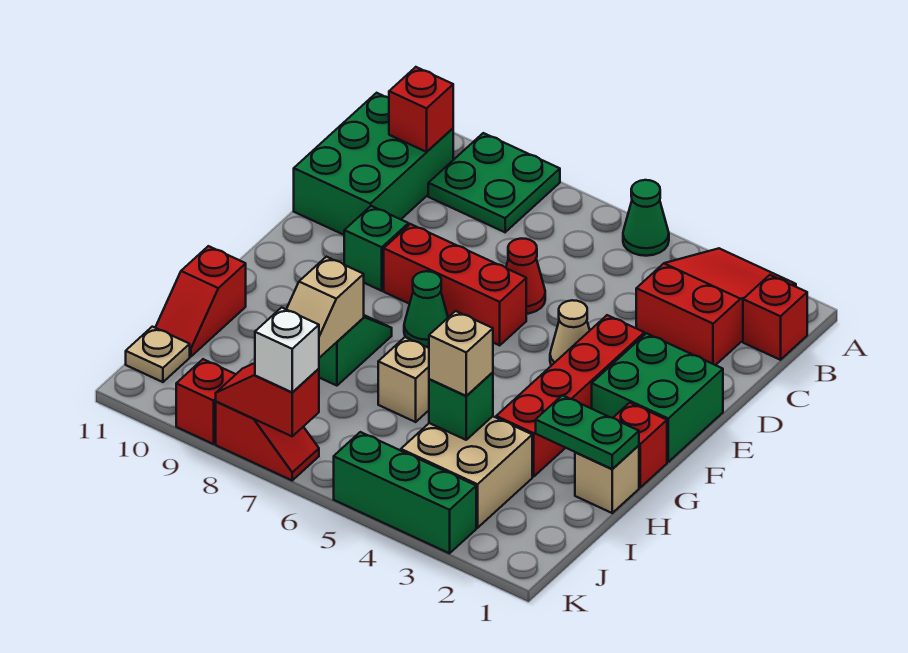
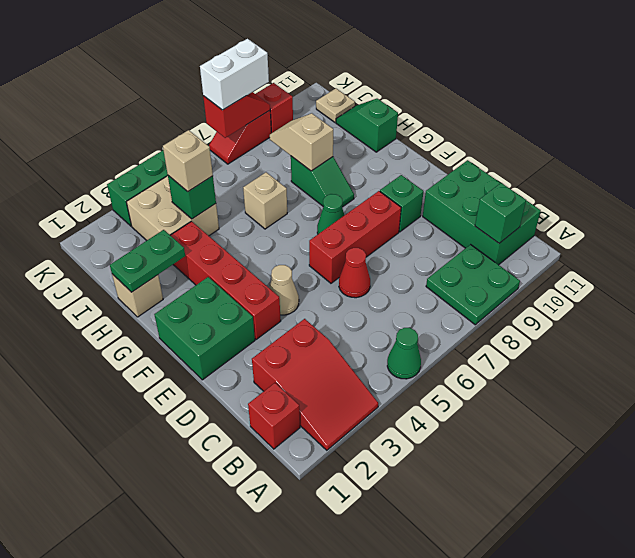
red brick B10 level 2 -> green brick B10 level 2
red brick G1 level 1 -> none
red slope H11:I11 level 1 top H -> green slope H11:I11 level 1 top H
white brick K7 level 3 -> white brick K7:K8 level 3

